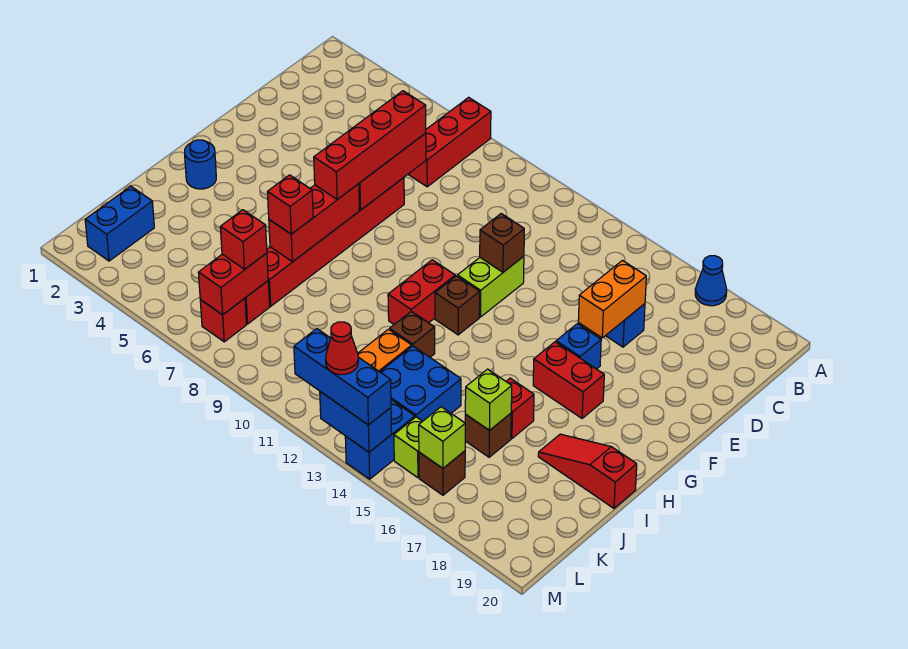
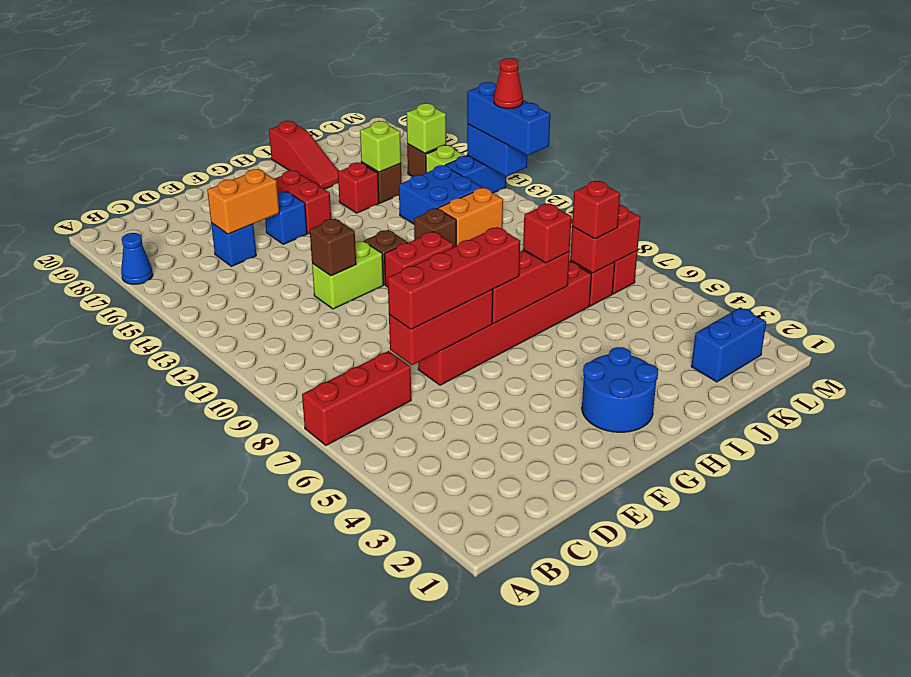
blue round brick H2 level 1 -> blue round brick G2:H3 level 1

